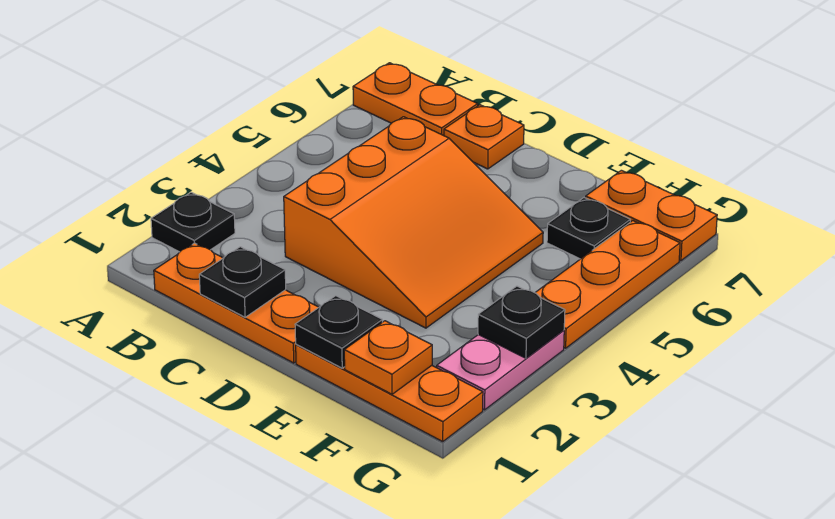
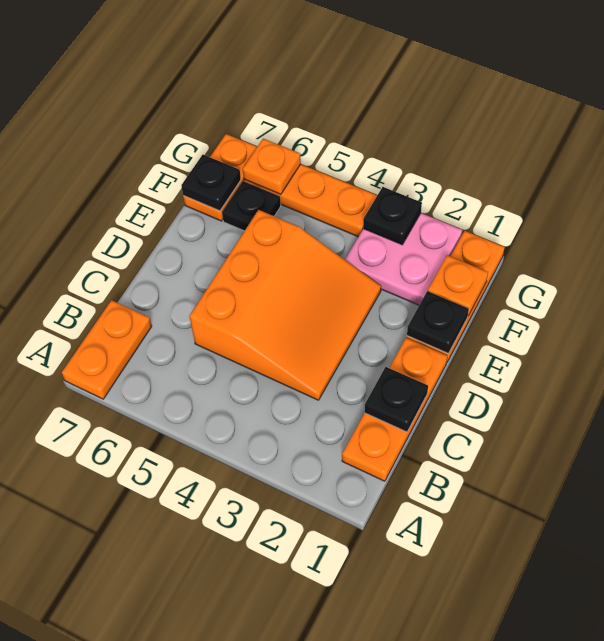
black plate A2 level 1 -> black plate F7 level 2
orange slope C3:E5 level 1 top C -> orange slope C3:E5 level 1 top 5
orange plate C7 level 1 -> orange plate G6 level 2
pink plate G2:G3 level 1 -> pink plate F2:G3 level 1

